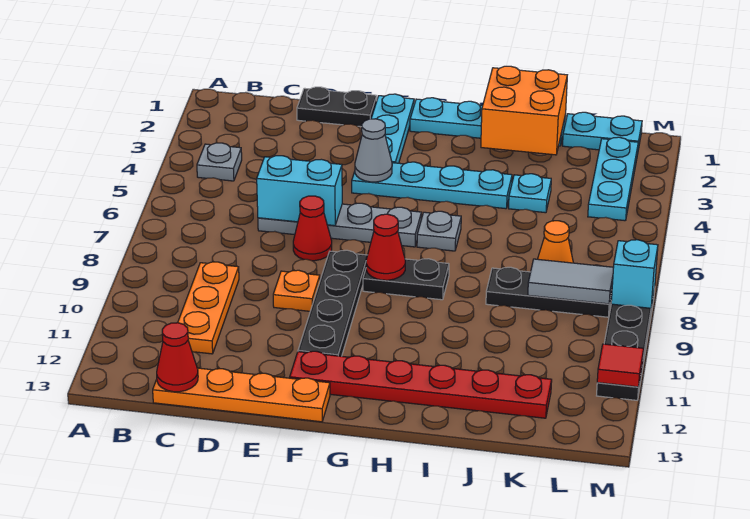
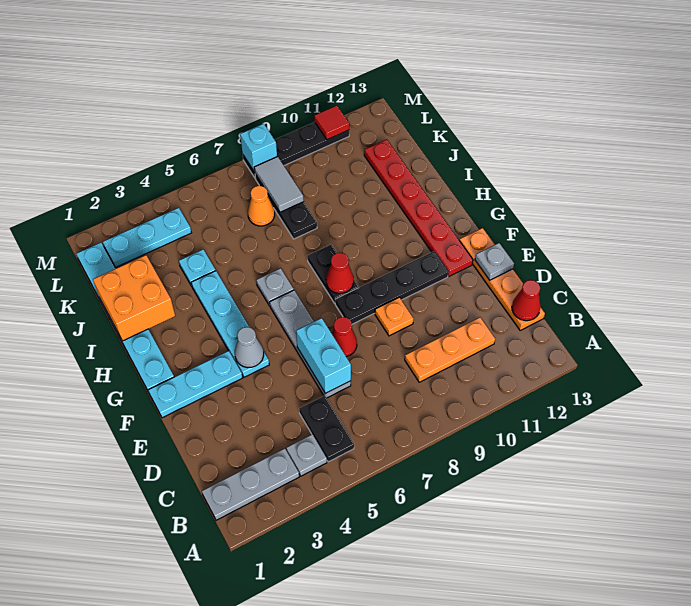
none -> grey plate B1:B3 level 1
black plate D1:E1 level 1 -> black plate B5:C5 level 1
none -> grey plate E13 level 2

